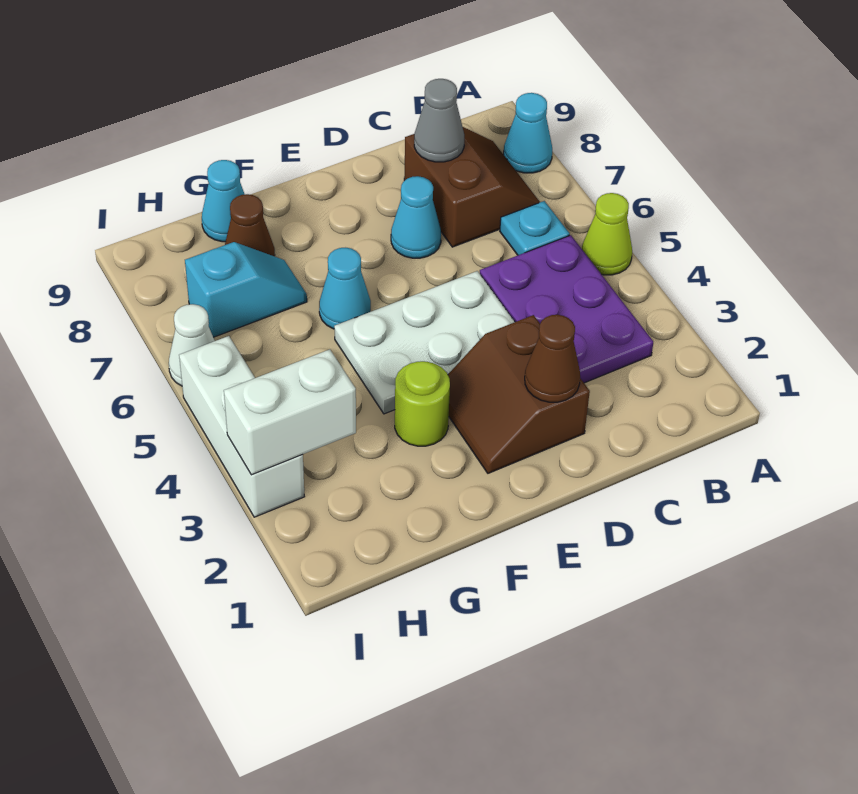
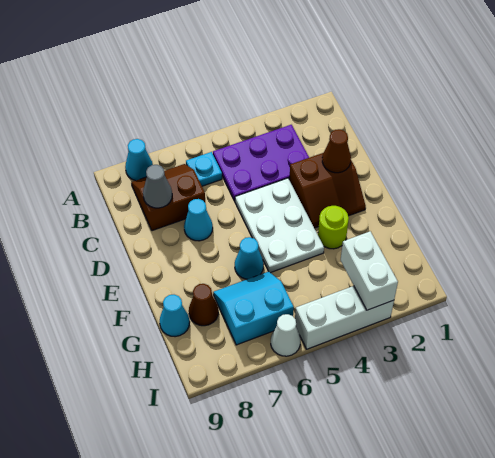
lime cone A5 level 1 -> none
cyan slope G7:H7 level 1 top H -> cyan slope G6:H7 level 1 top H

